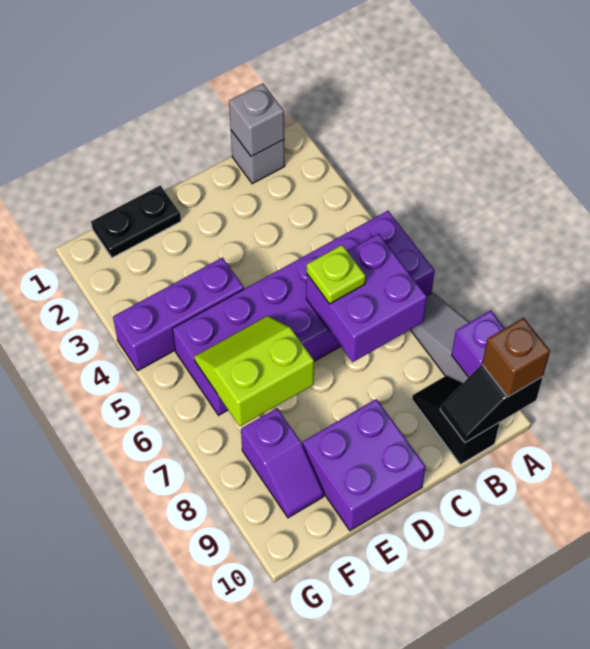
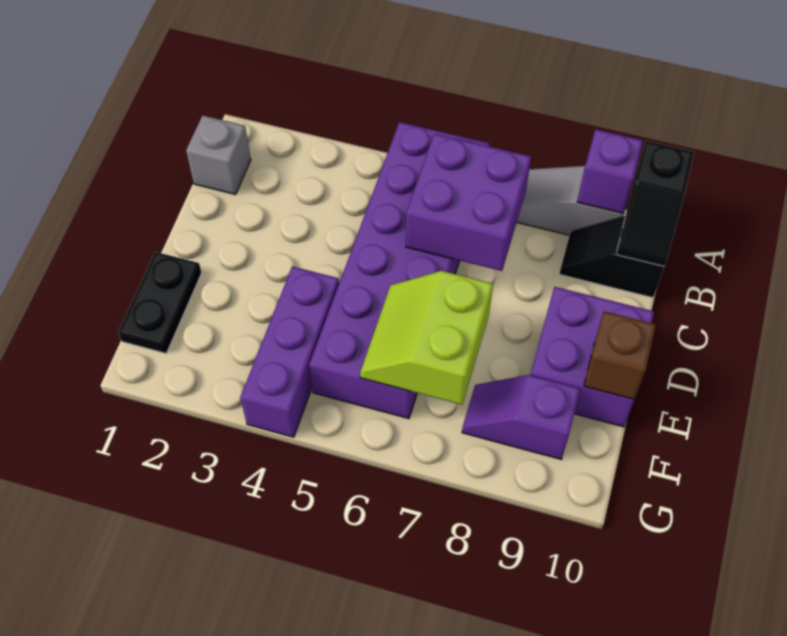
brown brick A10 level 3 -> brown brick E10 level 2
grey brick B1 level 2 -> none
lime plate C6 level 3 -> none
purple slope F8:F9 level 1 top 8 -> purple slope F8:F9 level 1 top 9

